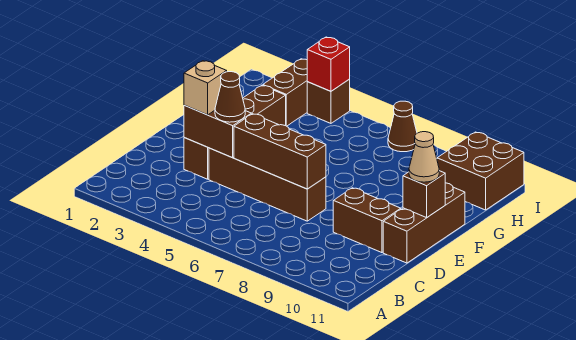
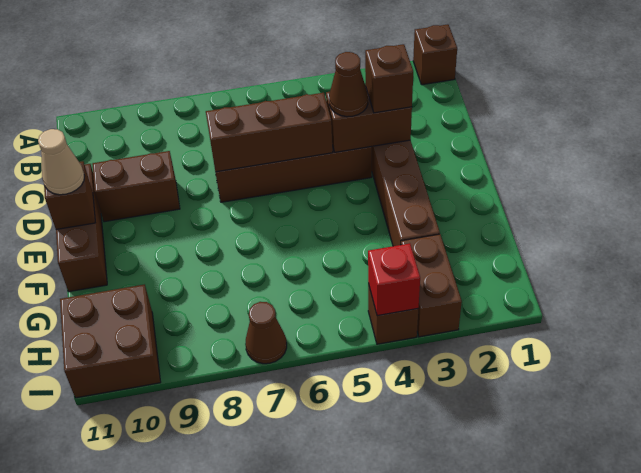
none -> brown brick A1 level 1
tan brick D3 level 3 -> brown brick D3 level 3

